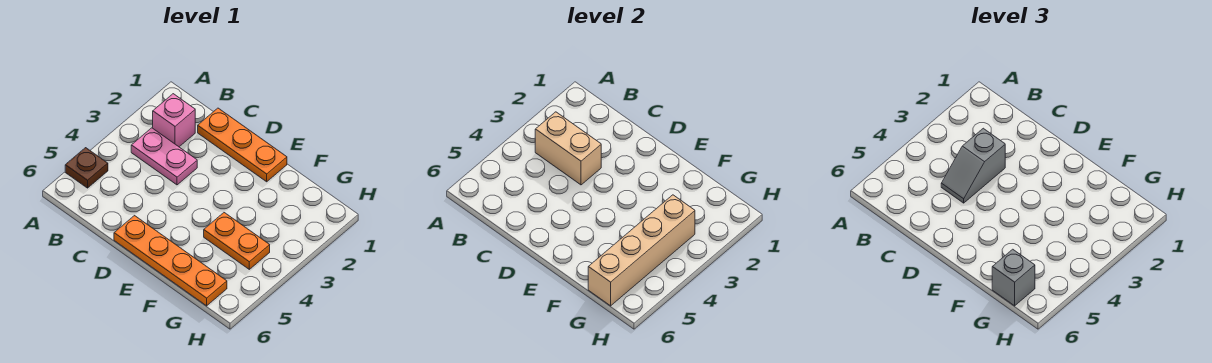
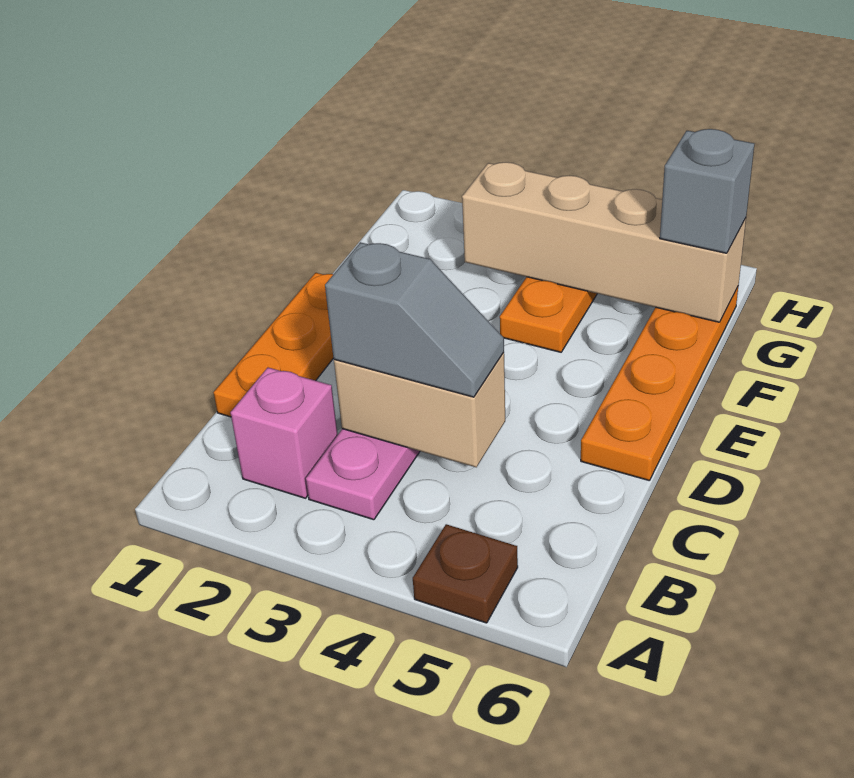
tan brick B3:C3 level 2 -> tan brick C3:C4 level 2

